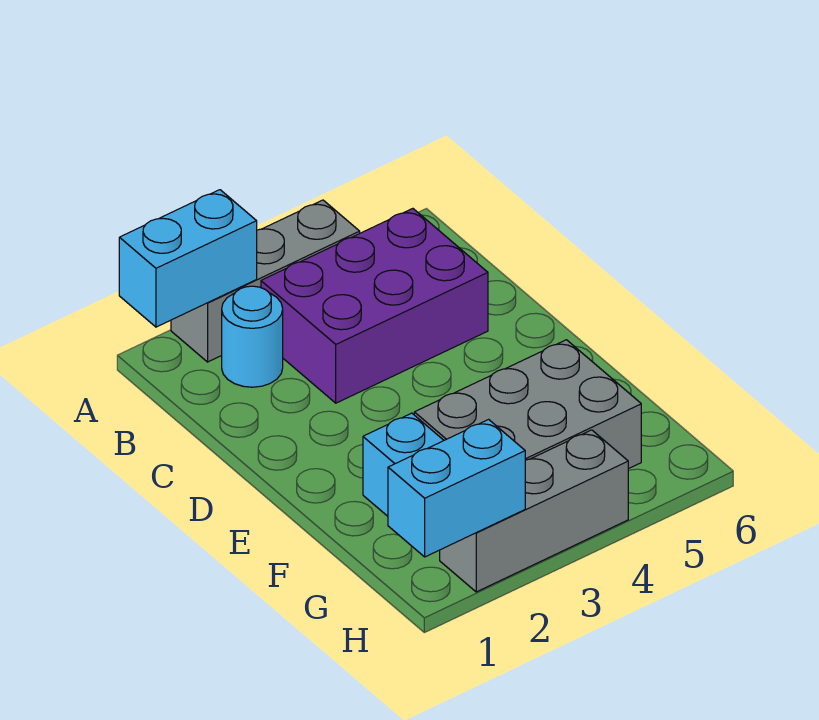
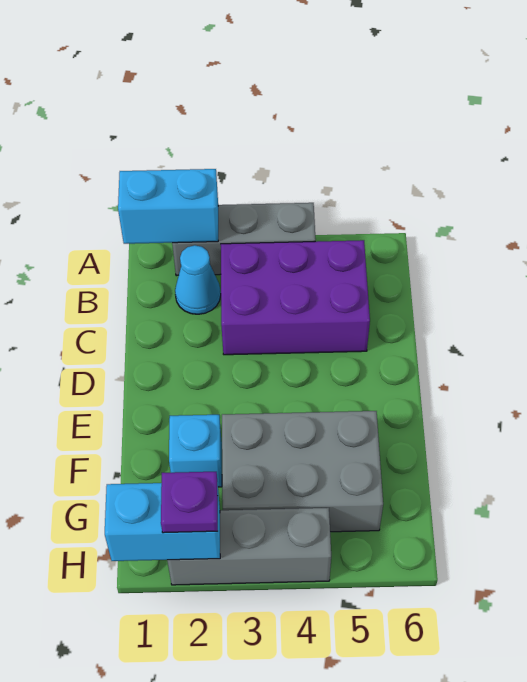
cyan round brick B2 level 1 -> cyan cone B2 level 1
none -> purple plate H2 level 3

